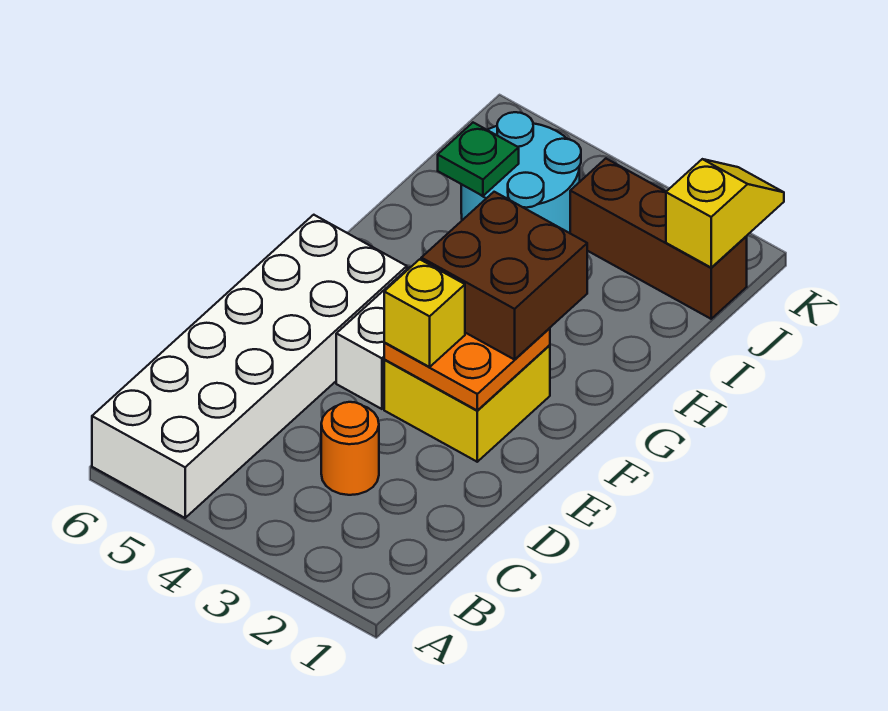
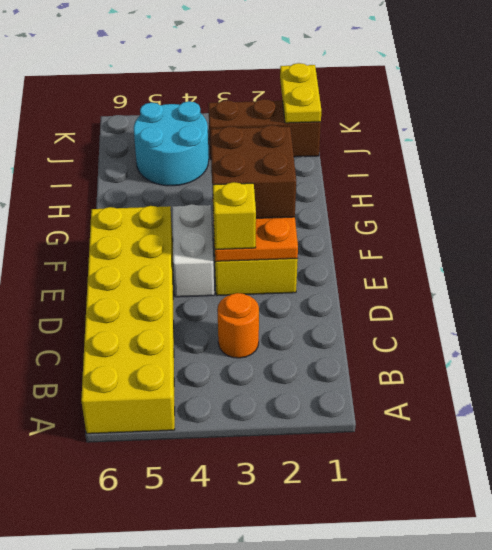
white brick A5:F6 level 1 -> yellow brick A5:F6 level 1
green plate I5 level 2 -> none
yellow slope J1:K1 level 2 top J -> yellow plate J1:K1 level 2

